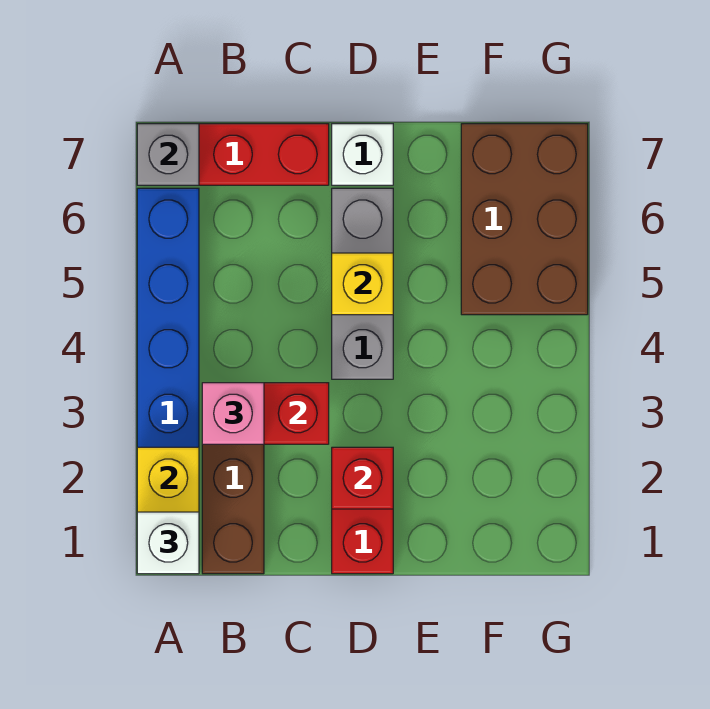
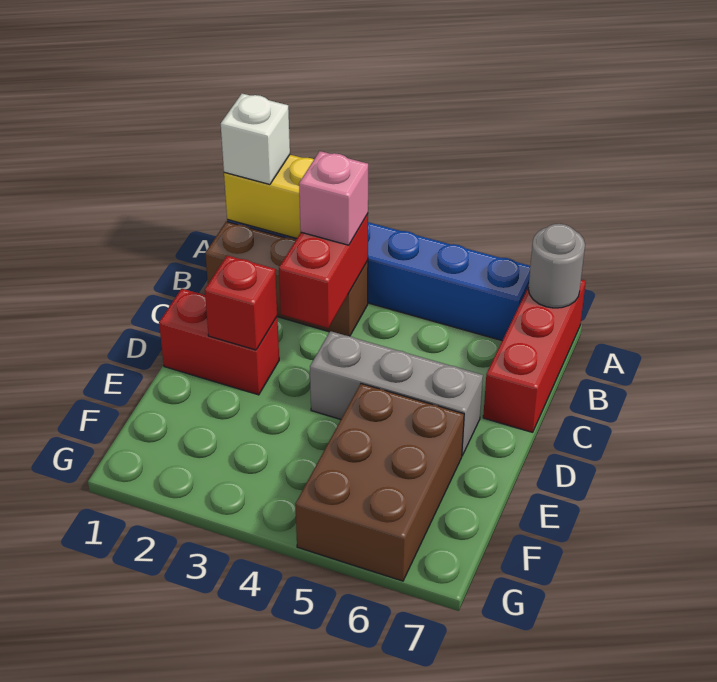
grey brick A7 level 2 -> grey round brick A7 level 2
yellow brick D5 level 2 -> none
white brick D7 level 1 -> none
brown brick F5:G7 level 1 -> brown brick E5:G6 level 1

